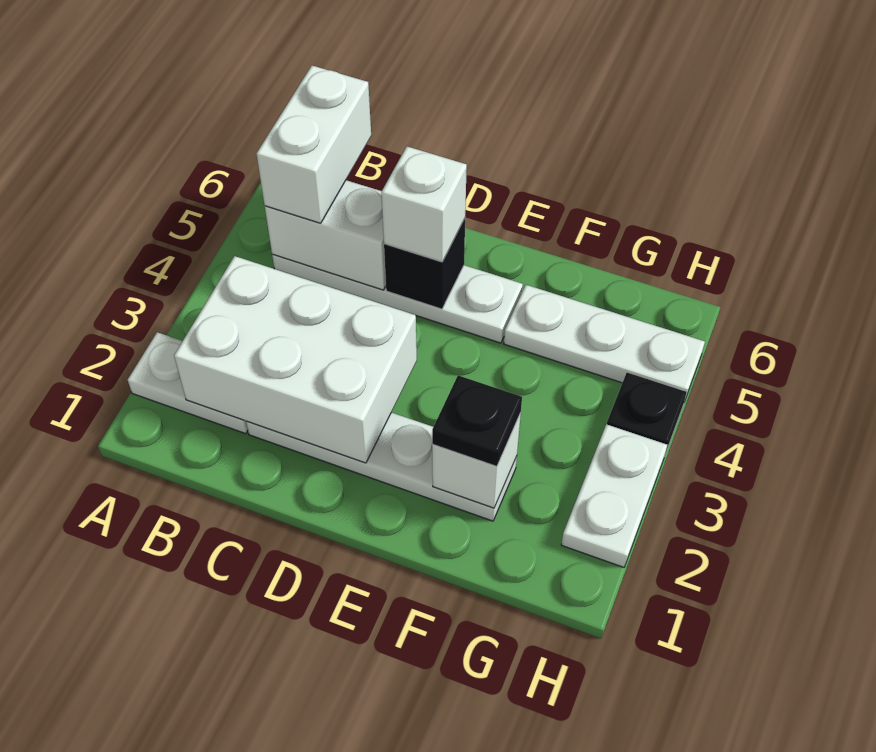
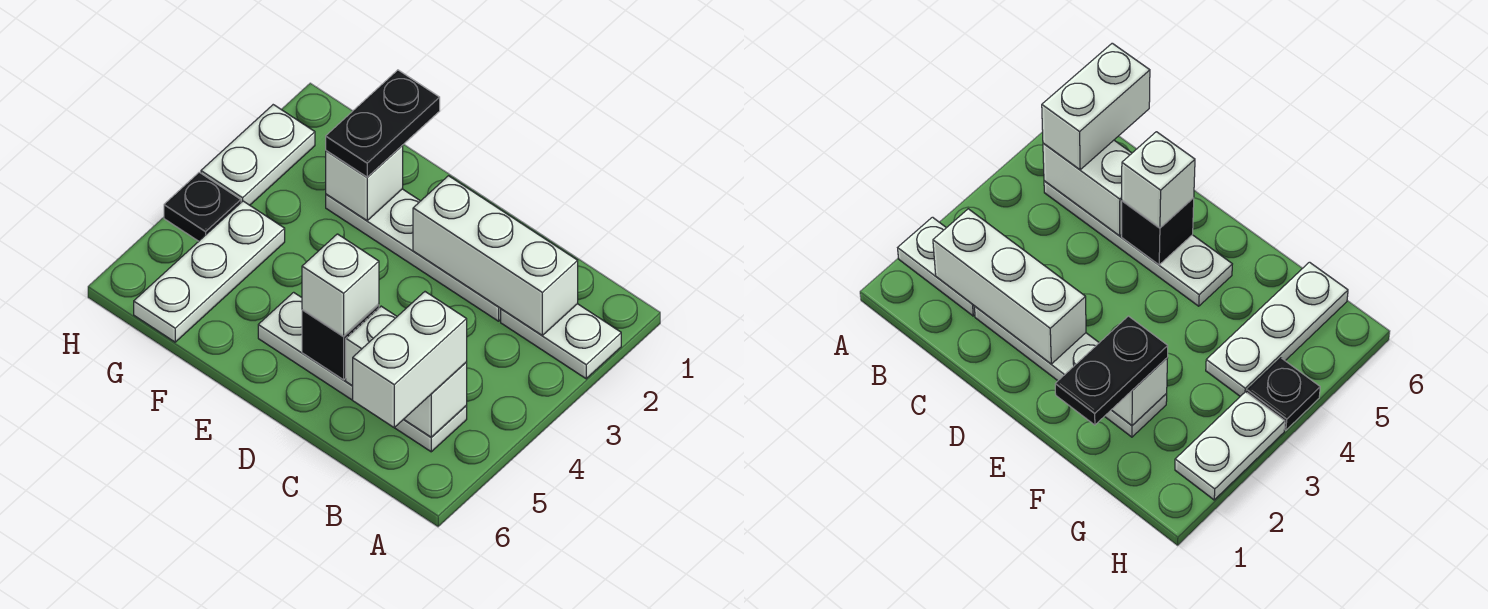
white brick B2:D3 level 2 -> white brick B2:D2 level 2
black plate F2 level 3 -> black plate F1:F2 level 3
white plate F5:H5 level 1 -> white plate G4:G6 level 1

